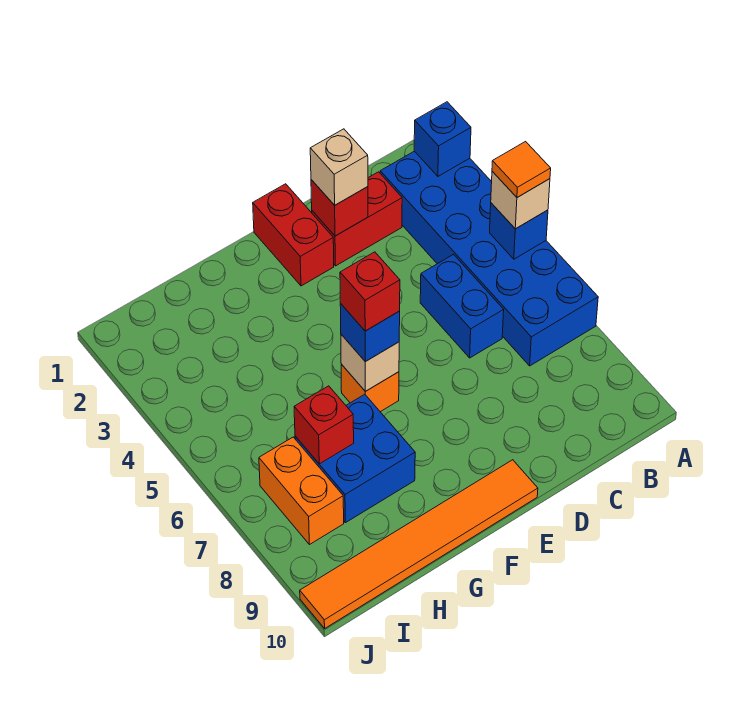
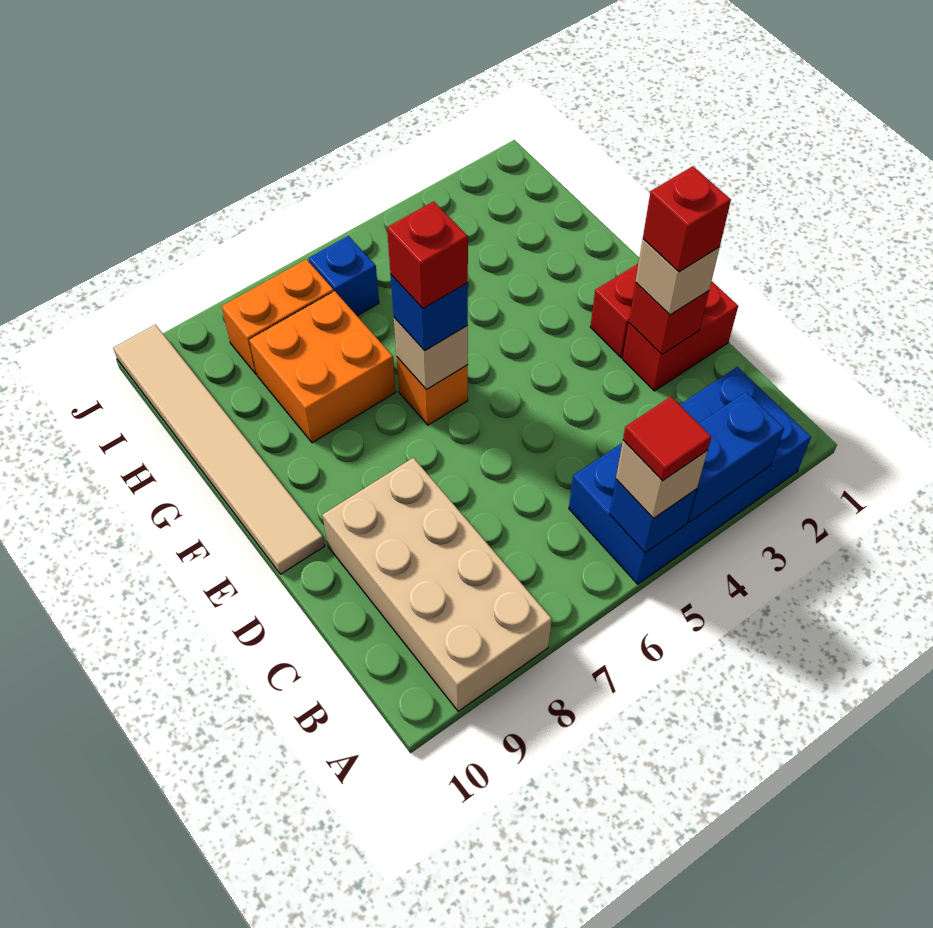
blue brick A2:B7 level 1 -> blue brick A2:B5 level 1
blue brick A2 level 2 -> blue brick I6 level 1
orange tile A5 level 4 -> red tile A5 level 4
none -> tan brick A8:D9 level 1
red brick C2:D2 level 1 -> red brick D1:D2 level 1
blue brick C5:C6 level 1 -> blue brick A3:A4 level 2
orange tile E10:J10 level 1 -> tan tile E10:J10 level 1
blue brick G7:H8 level 1 -> orange brick G7:H8 level 1
red brick H7 level 2 -> red brick D2 level 4

